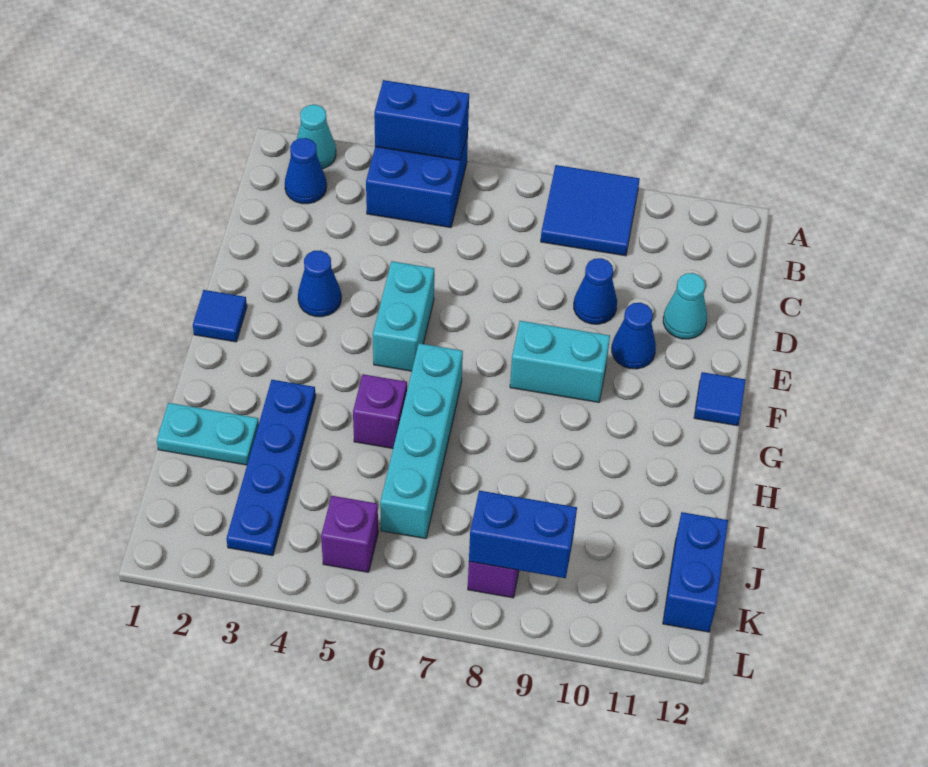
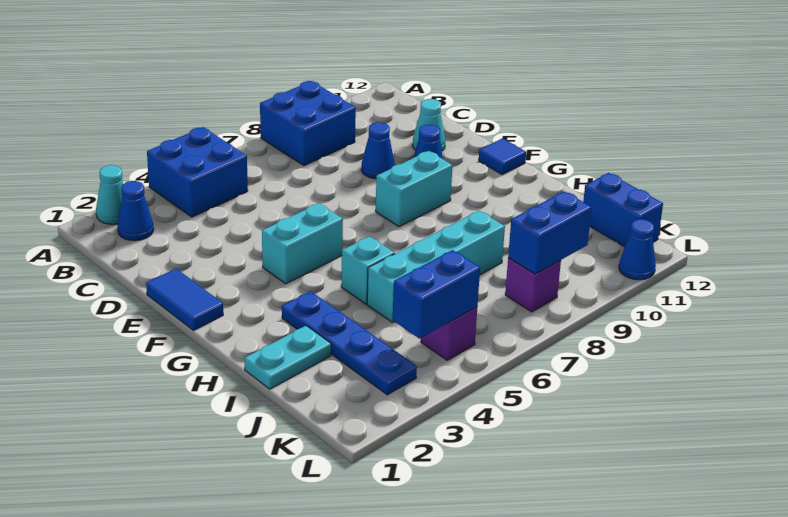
blue brick A4:A5 level 2 -> blue brick K4:K5 level 2
blue tile A8:B9 level 1 -> blue brick A8:B9 level 1
blue cone E3 level 1 -> blue cone L11 level 1
cyan brick E5:F5 level 1 -> cyan brick F4:F5 level 1
blue tile F1 level 1 -> blue tile E1:F1 level 1
cyan brick G6:J6 level 1 -> cyan brick I5:I8 level 1
purple brick H5 level 1 -> cyan brick H5 level 1

